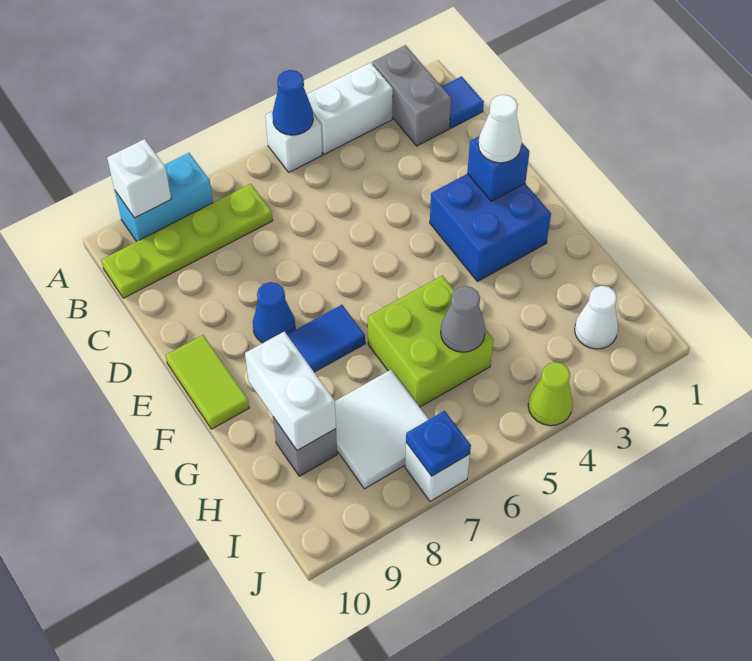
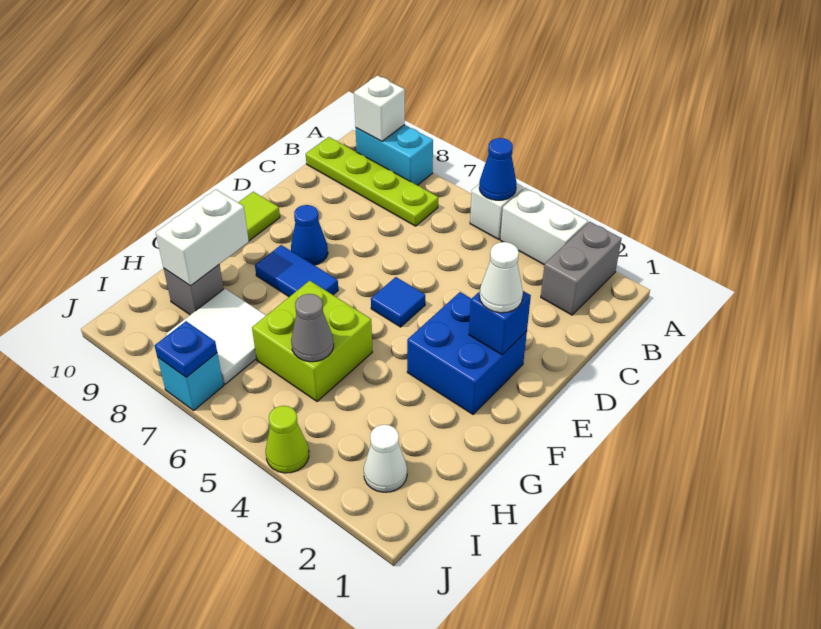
blue tile B1 level 1 -> blue tile E5 level 1
white brick J7 level 1 -> cyan brick J7 level 1

